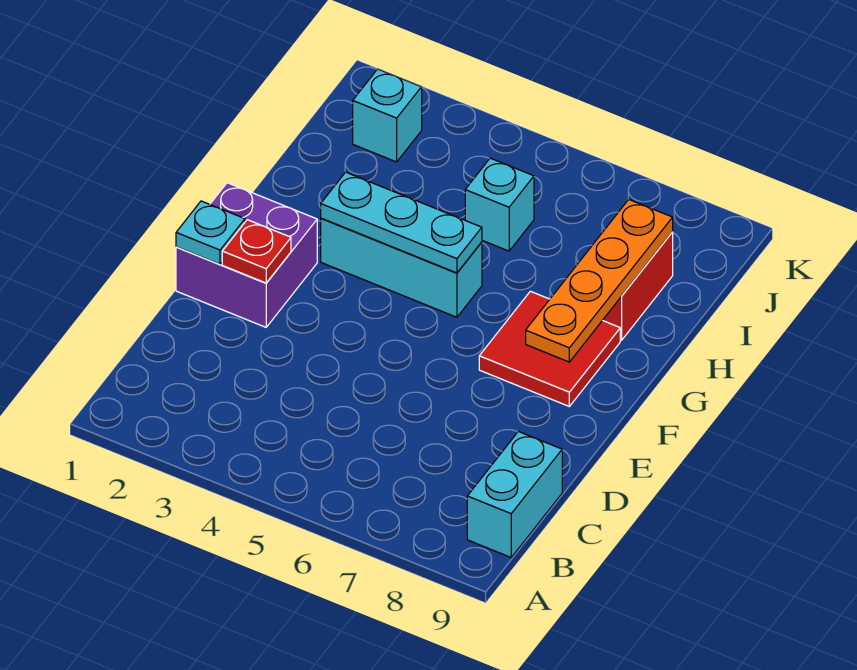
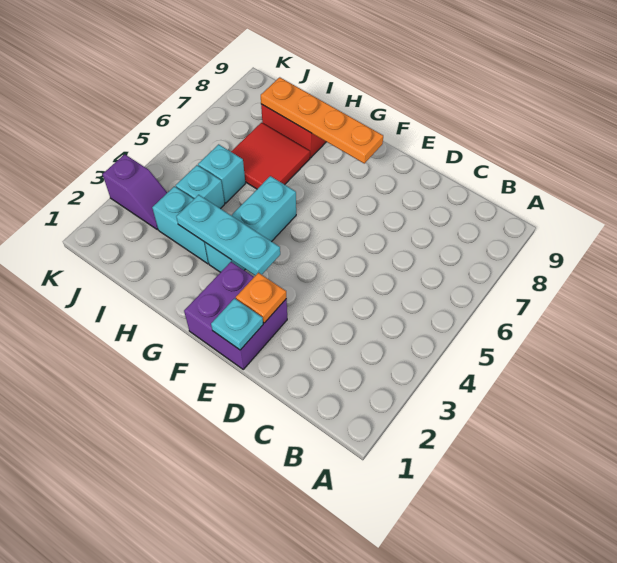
cyan brick B9:C9 level 1 -> cyan brick H3:I3 level 1
red plate E2 level 2 -> orange plate E2 level 2
red tile F7:G8 level 1 -> red tile H6:I7 level 1
cyan plate G3:G5 level 2 -> cyan plate F3:H3 level 2
cyan brick J2 level 1 -> cyan brick I4 level 1
none -> purple slope J3:K3 level 1 top K

